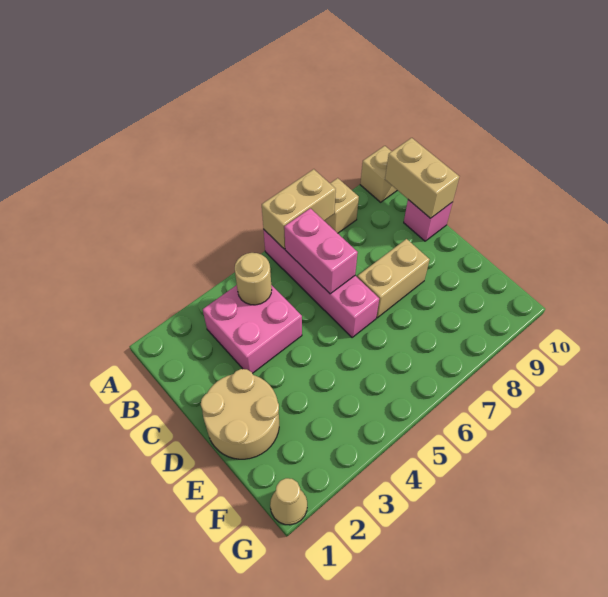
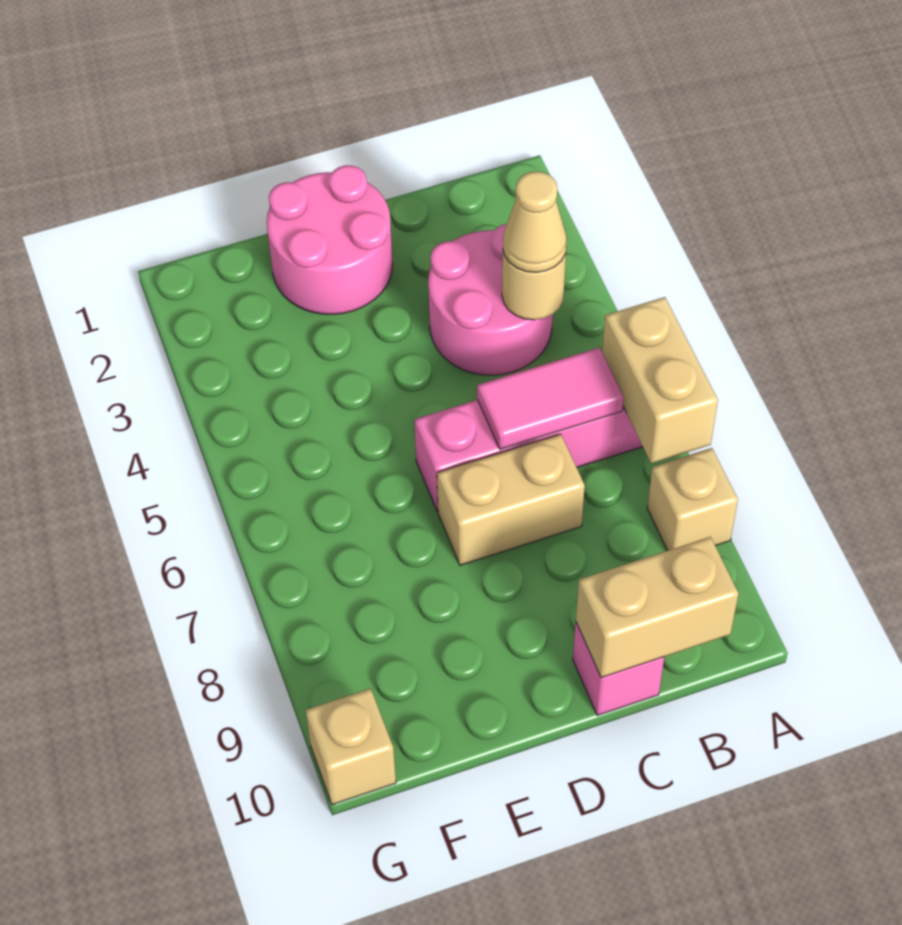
tan brick A10 level 1 -> tan brick G10 level 1
pink brick B3:C4 level 1 -> pink round brick B3:C4 level 1
pink brick B6:C6 level 2 -> pink tile B6:C6 level 2
tan round brick D1:E2 level 1 -> pink round brick D1:E2 level 1
tan brick D7:D8 level 1 -> tan brick C7:D7 level 1
tan cone G1 level 1 -> tan cone B4 level 3

